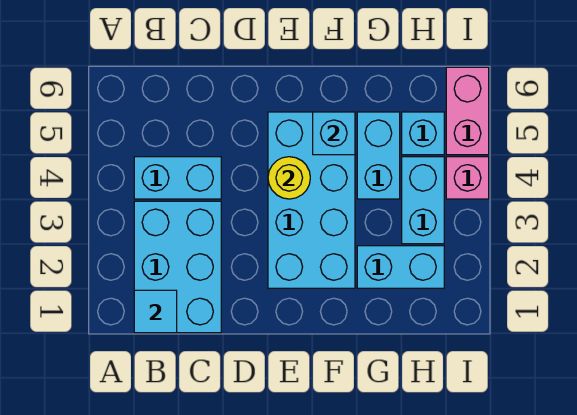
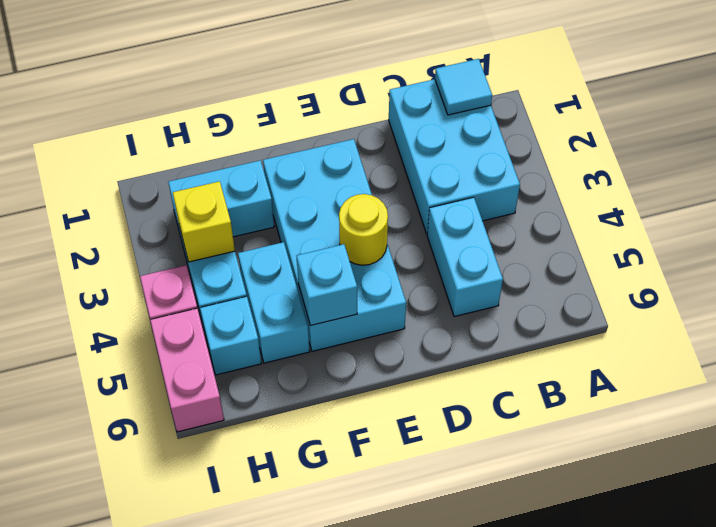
cyan brick B4:C4 level 1 -> cyan brick C4:C5 level 1
none -> yellow brick H3 level 2

